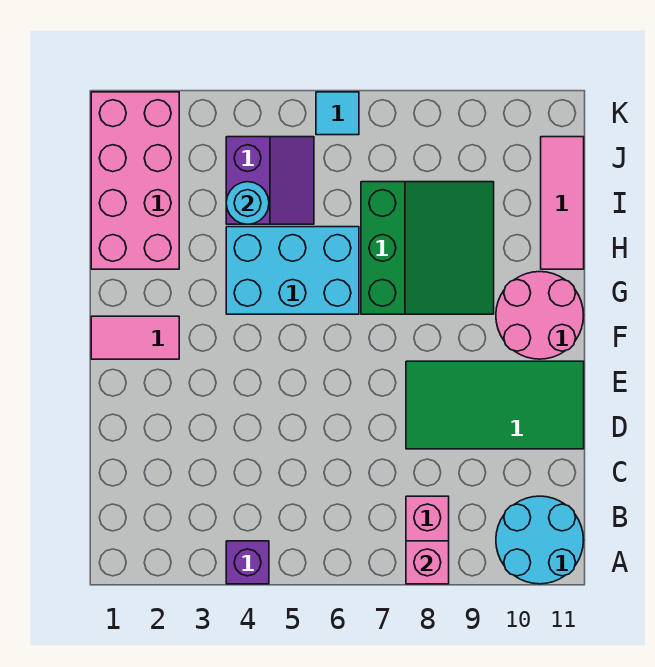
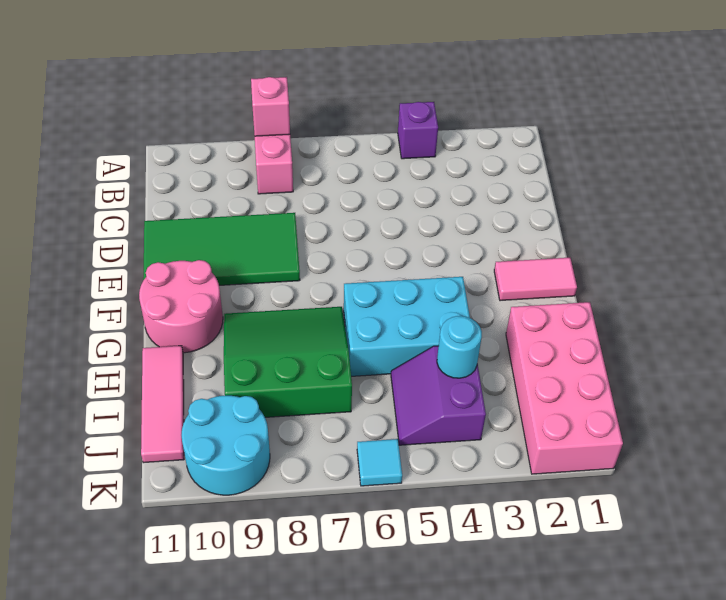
cyan round brick A10:B11 level 1 -> cyan round brick J9:K10 level 1
green slope G7:I9 level 1 top 7 -> green slope G7:I9 level 1 top I

